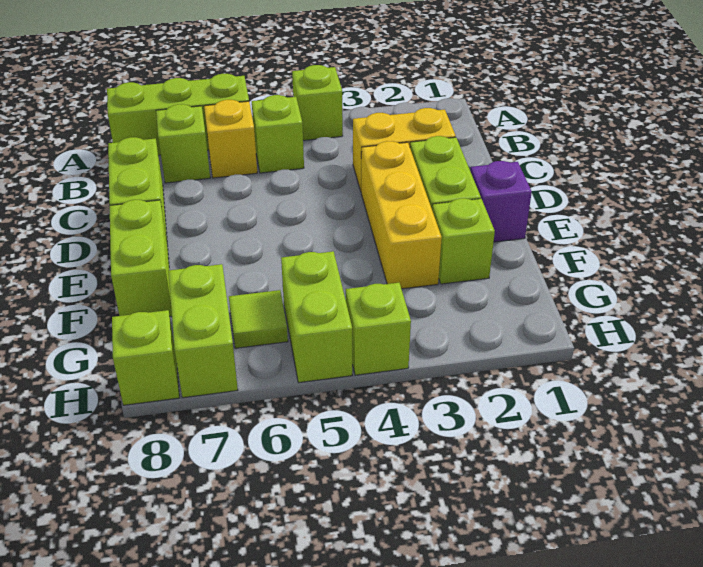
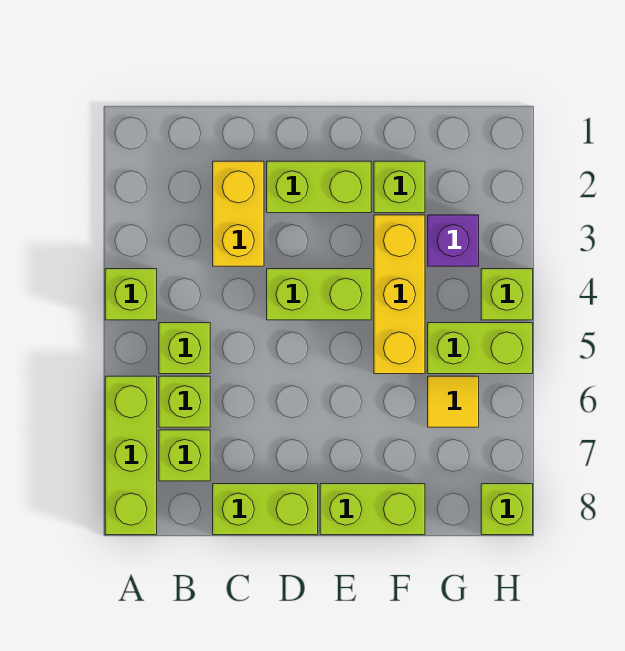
yellow brick B6 level 1 -> lime brick B6 level 1
yellow brick D3:F3 level 1 -> yellow brick F3:F5 level 1
purple brick E1 level 1 -> purple brick G3 level 1
lime tile G6 level 1 -> yellow tile G6 level 1
lime brick G7:H7 level 1 -> lime brick D4:E4 level 1

